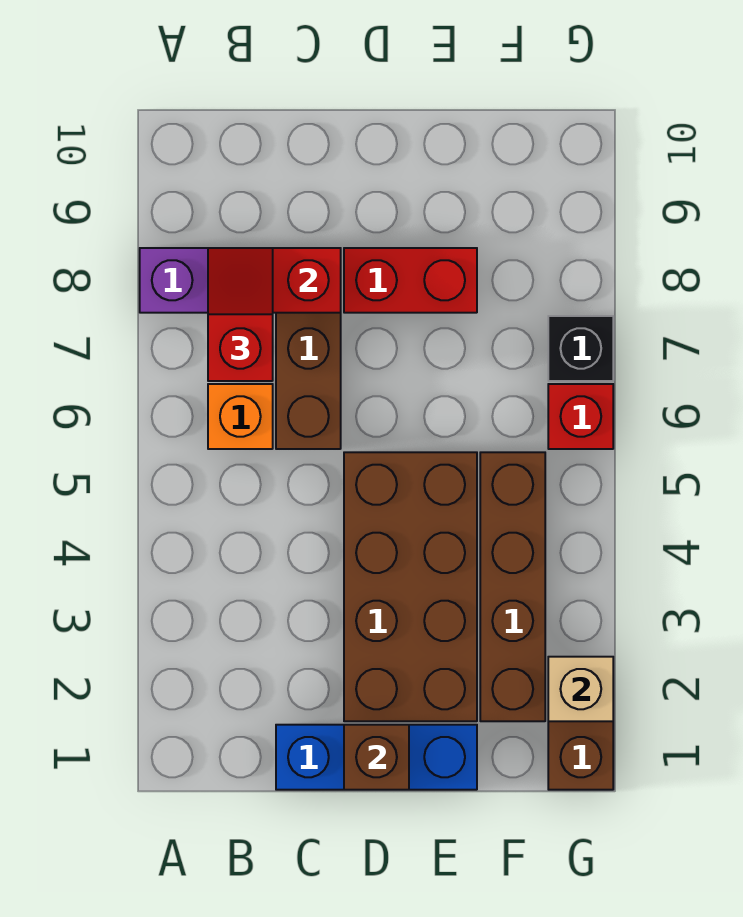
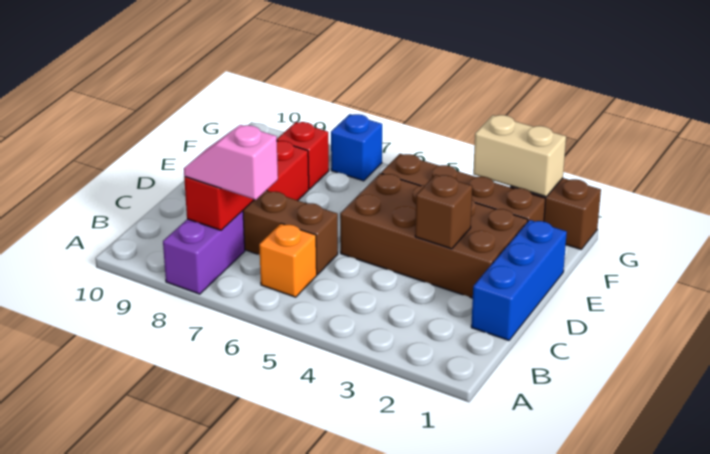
red slope B7:B8 level 3 top 7 -> pink slope B7:B8 level 3 top 7
brown brick D1 level 2 -> brown brick D3 level 2
tan brick G2 level 2 -> tan brick G2:G3 level 2
red brick G6 level 1 -> red brick F8 level 1
black brick G7 level 1 -> blue brick G7 level 1

